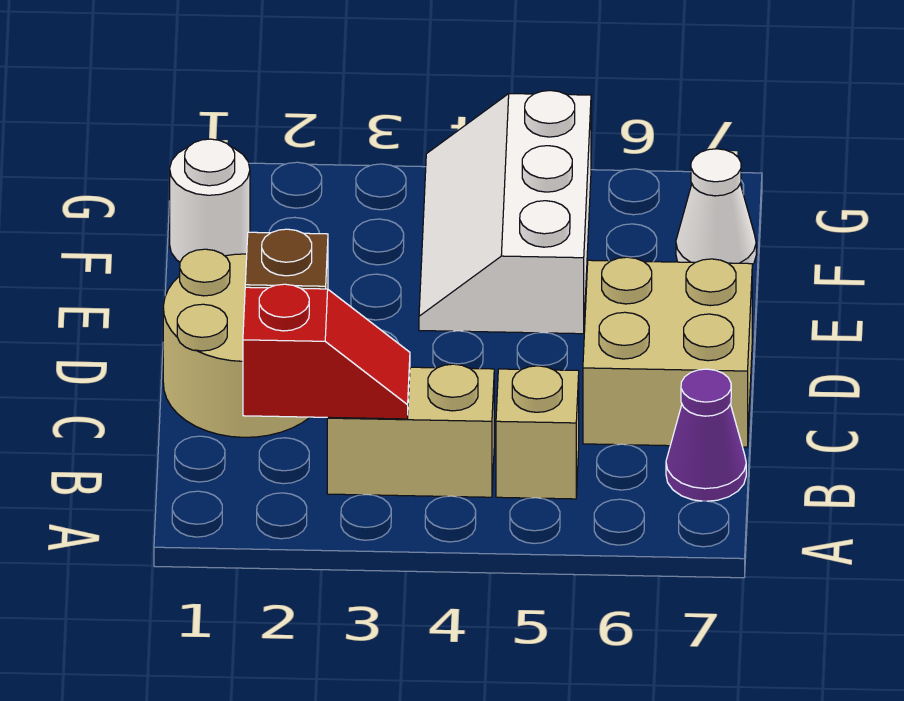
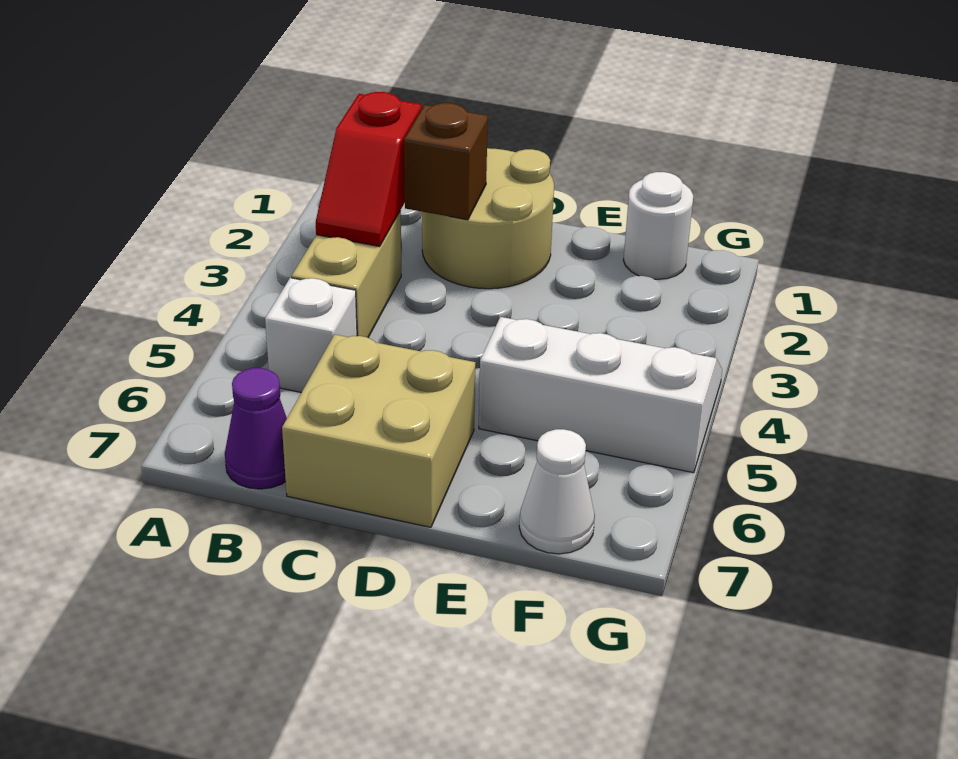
tan brick B5 level 1 -> white brick B5 level 1

